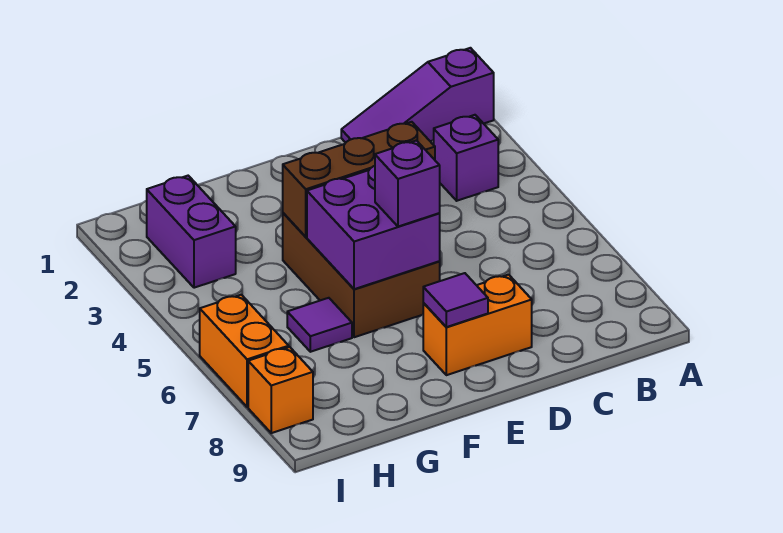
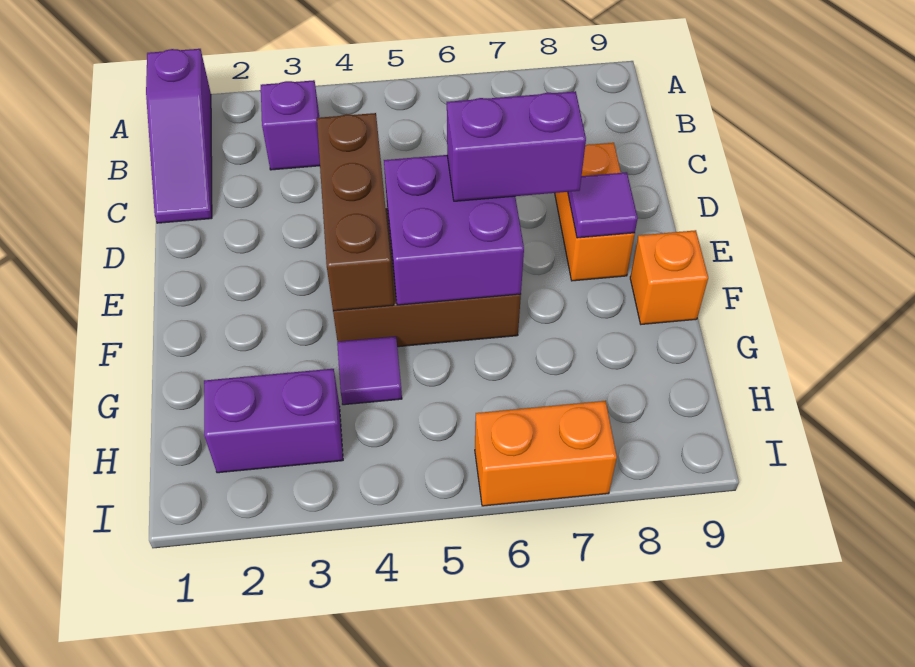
purple brick E6 level 3 -> purple brick E6:E7 level 3
purple tile G6 level 1 -> purple tile G4 level 1
orange brick I8 level 1 -> orange brick F9 level 1

